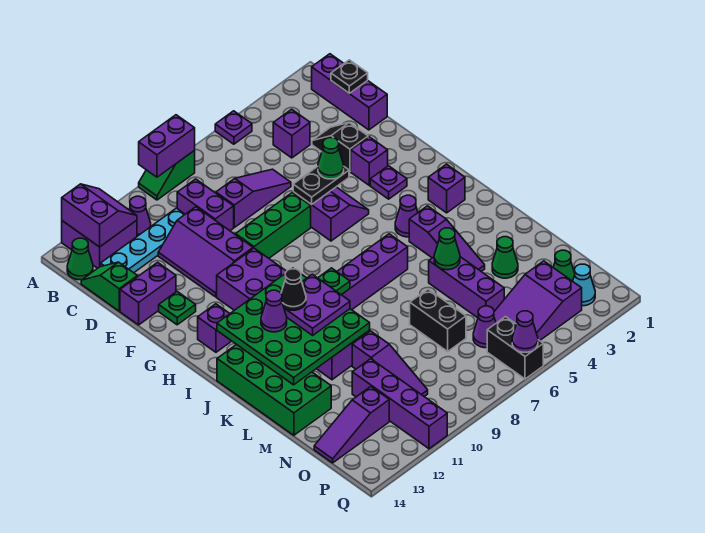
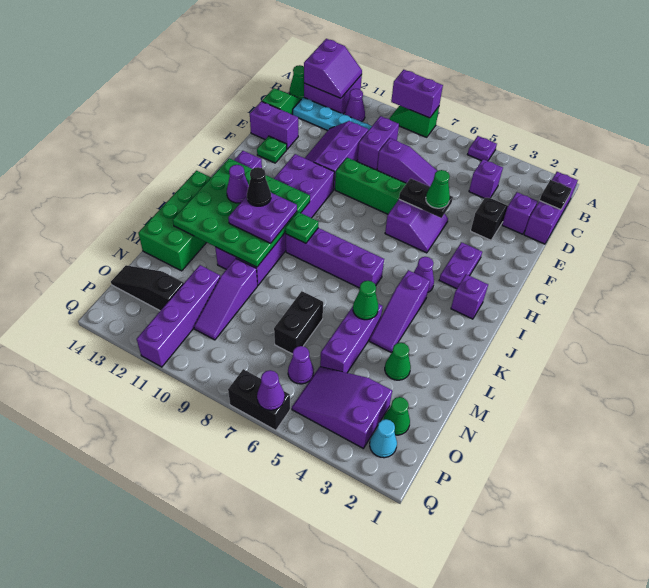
purple brick F3 level 1 -> purple brick D2 level 1
purple plate G3 level 1 -> purple plate G3:H3 level 1
purple slope O12:O14 level 1 top 12 -> black slope O12:O14 level 1 top 12
black brick P6:Q6 level 1 -> black brick Q6:Q7 level 1

